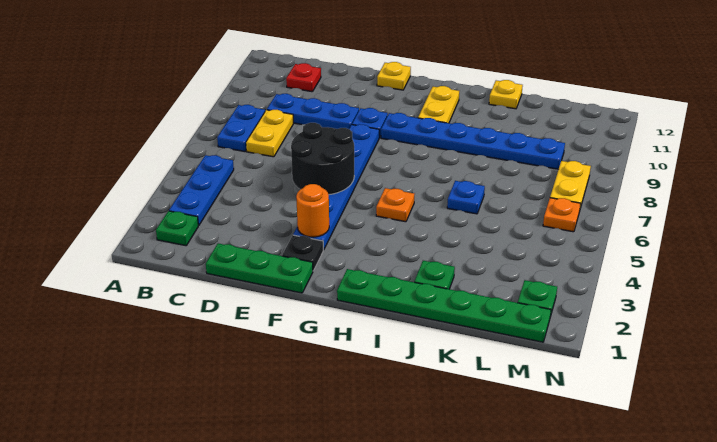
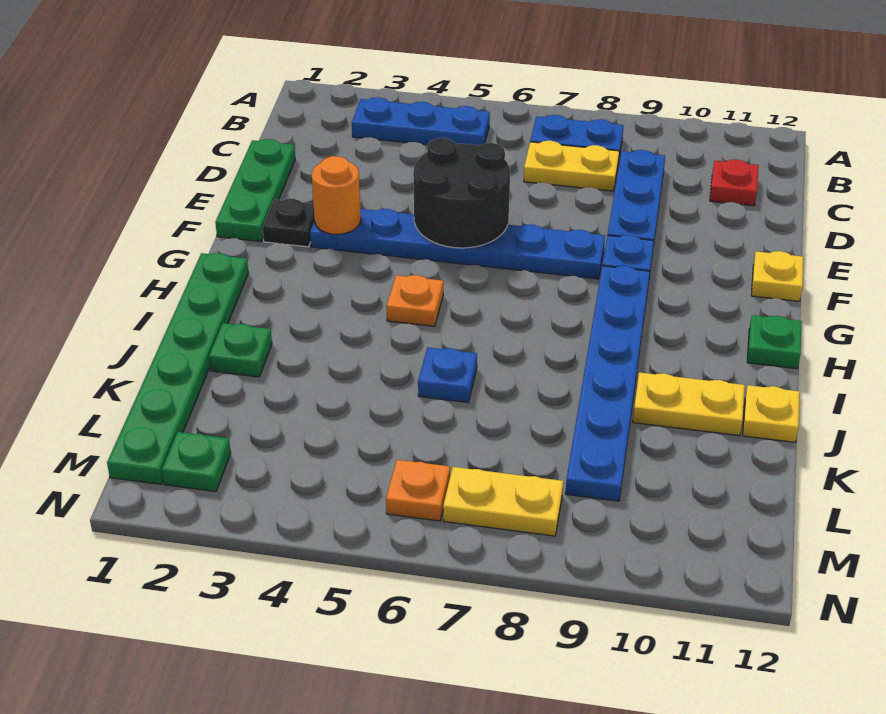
green plate B2 level 1 -> green plate H12 level 1
yellow plate H10:H11 level 1 -> yellow plate J10:J11 level 1

